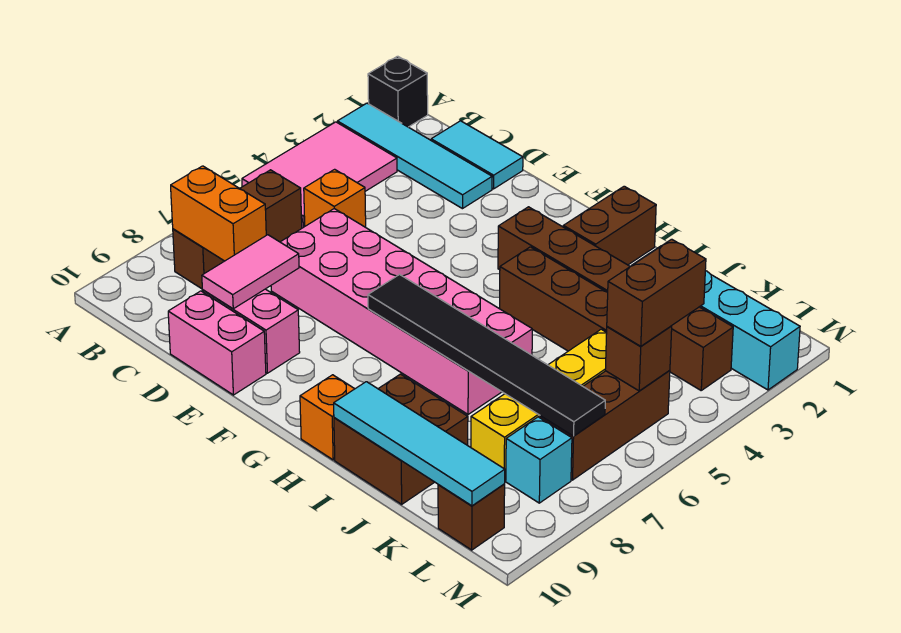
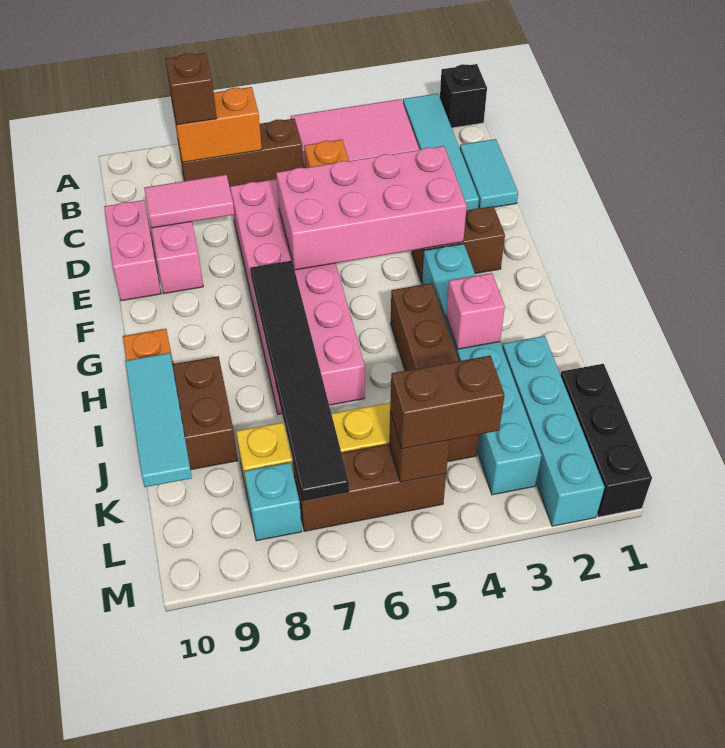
orange brick B8:C8 level 2 -> orange brick B7:B8 level 2
none -> pink brick E3:F6 level 2
brown brick G3:L3 level 1 -> cyan brick G3:L3 level 1
brown brick H1:H2 level 1 -> brown brick F2:F3 level 1
none -> pink brick I3 level 2
cyan tile I10:L10 level 2 -> cyan tile I10:K10 level 2
none -> black brick K1:M1 level 1
brown brick L10 level 1 -> brown brick B8 level 3

